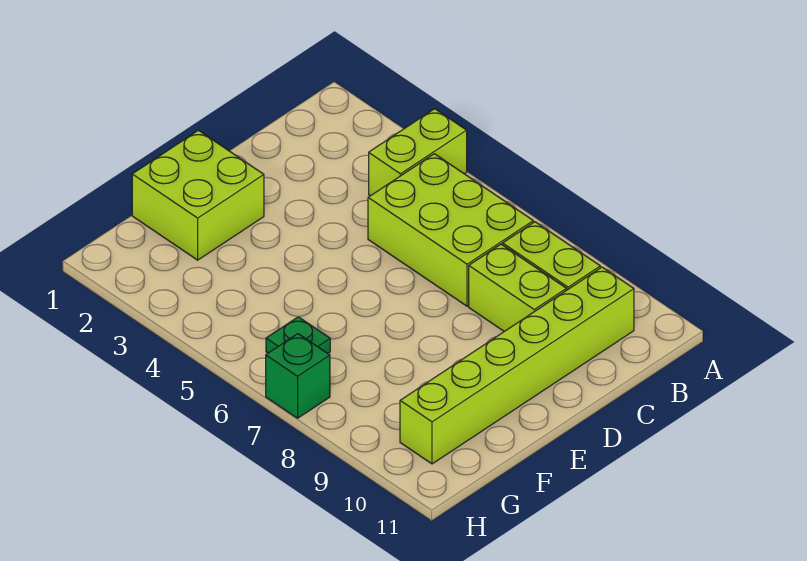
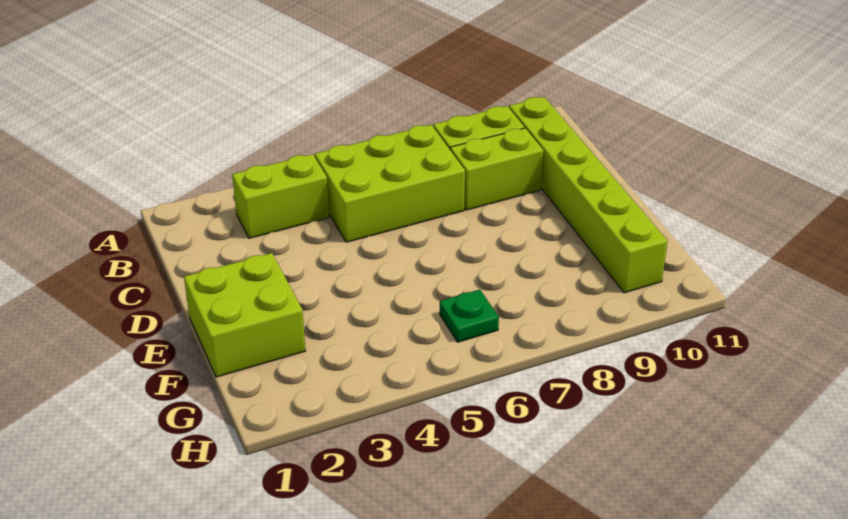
lime brick A4:B4 level 1 -> lime brick B3:B4 level 1
green brick H7 level 1 -> none

